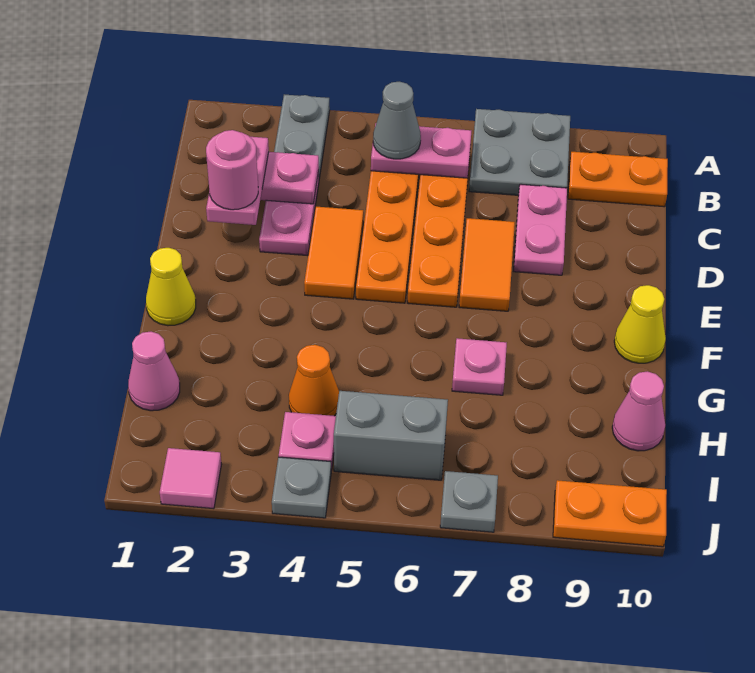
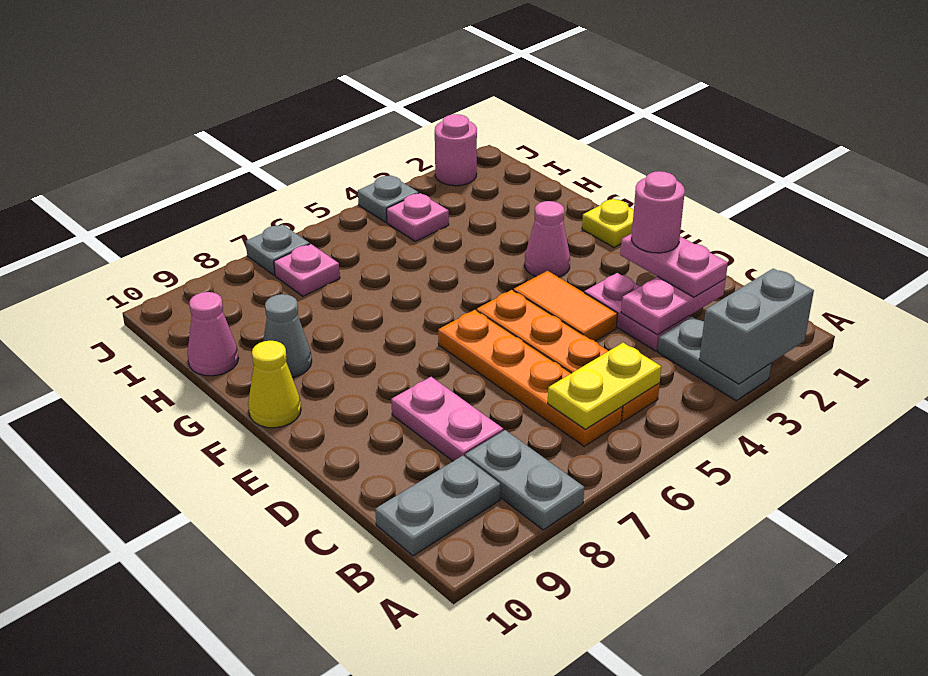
grey plate A7:B8 level 1 -> grey plate A8:B8 level 1
pink plate B5:B6 level 2 -> yellow plate B5:B6 level 2
grey cone B5 level 3 -> grey cone G9 level 1
orange plate B9:B10 level 1 -> grey plate B9:B10 level 1
orange tile D7:E7 level 1 -> none
yellow cone F1 level 1 -> yellow plate F1 level 1
pink plate G7 level 1 -> pink plate I7 level 1
pink cone H1 level 1 -> pink cone F3 level 1
orange cone H4 level 1 -> none
grey brick I5:I6 level 1 -> grey brick A2:A3 level 2
pink tile J2 level 1 -> pink round brick J2 level 1
orange plate J9:J10 level 1 -> none

